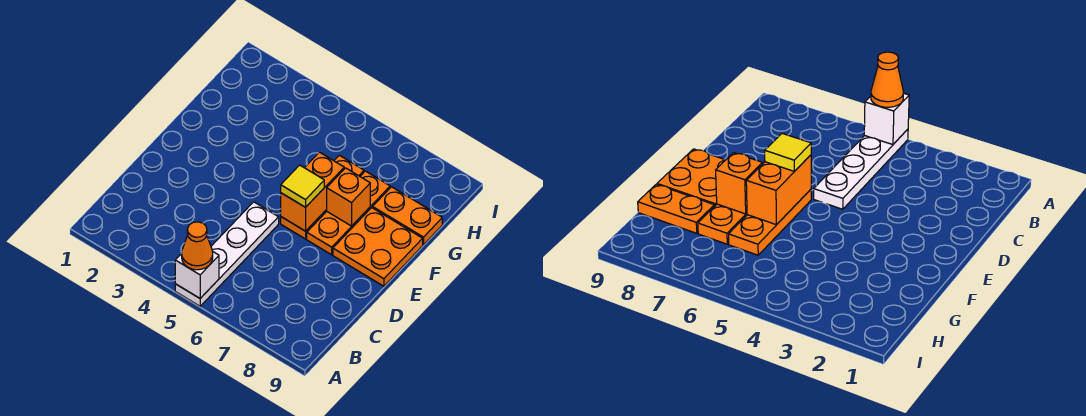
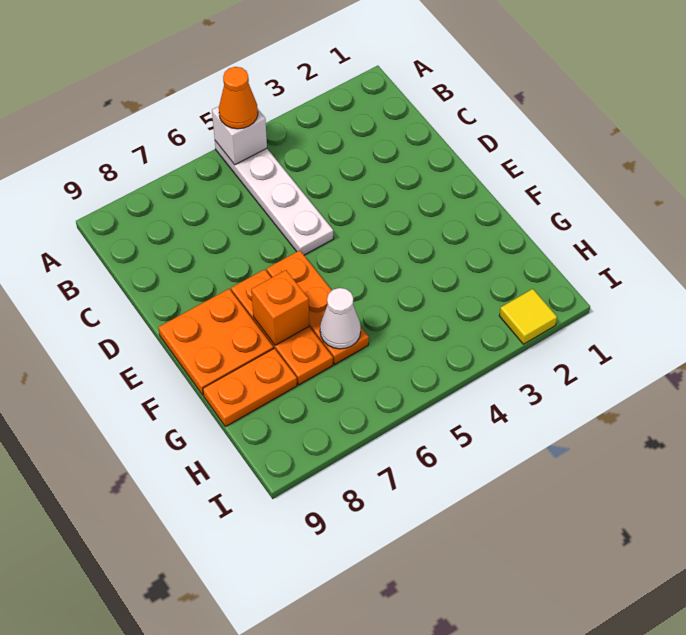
orange brick E6:F6 level 2 -> none
yellow tile E6 level 3 -> yellow tile I2 level 1
none -> white cone G6 level 2

